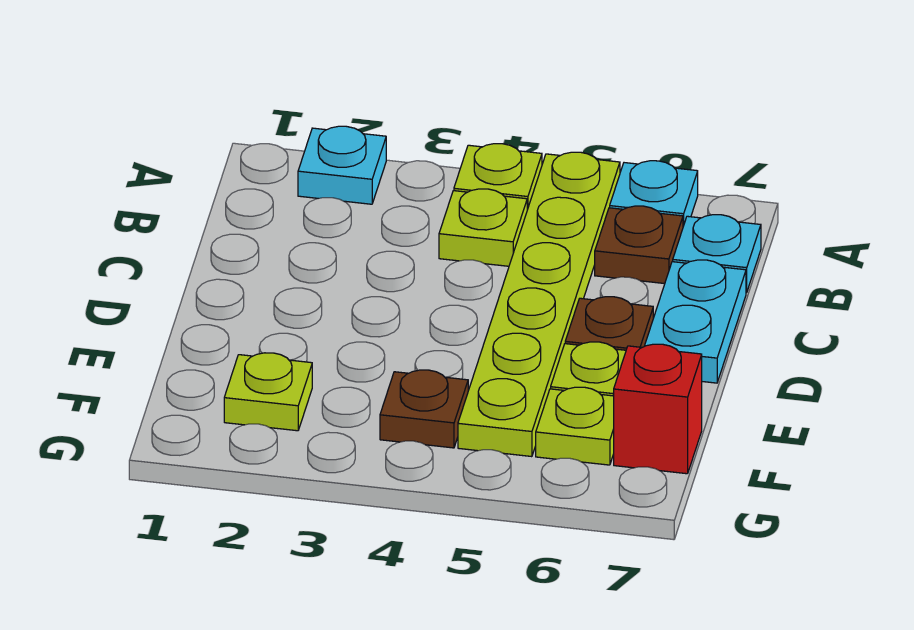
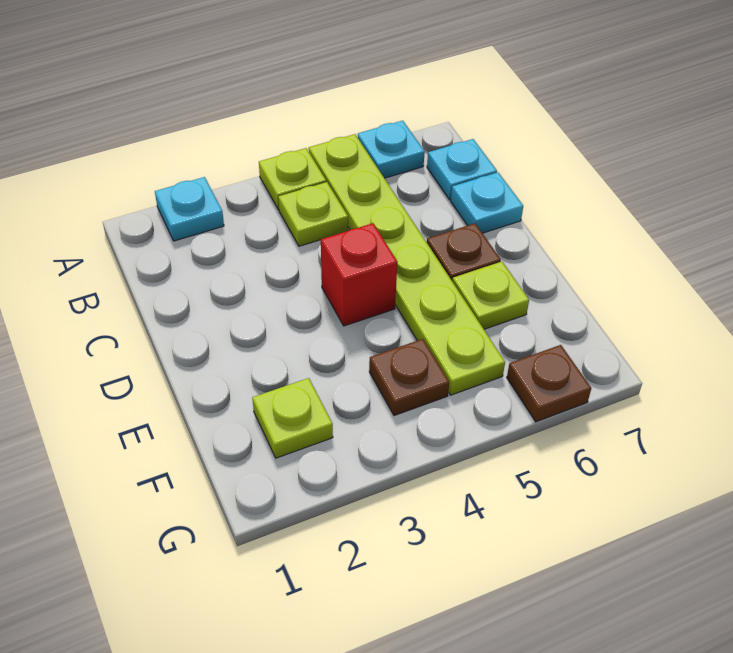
brown plate B6 level 1 -> brown plate G6 level 1
cyan plate C7:D7 level 1 -> cyan plate C7 level 1
lime plate F6 level 1 -> none
red brick F7 level 1 -> red brick D4 level 1

